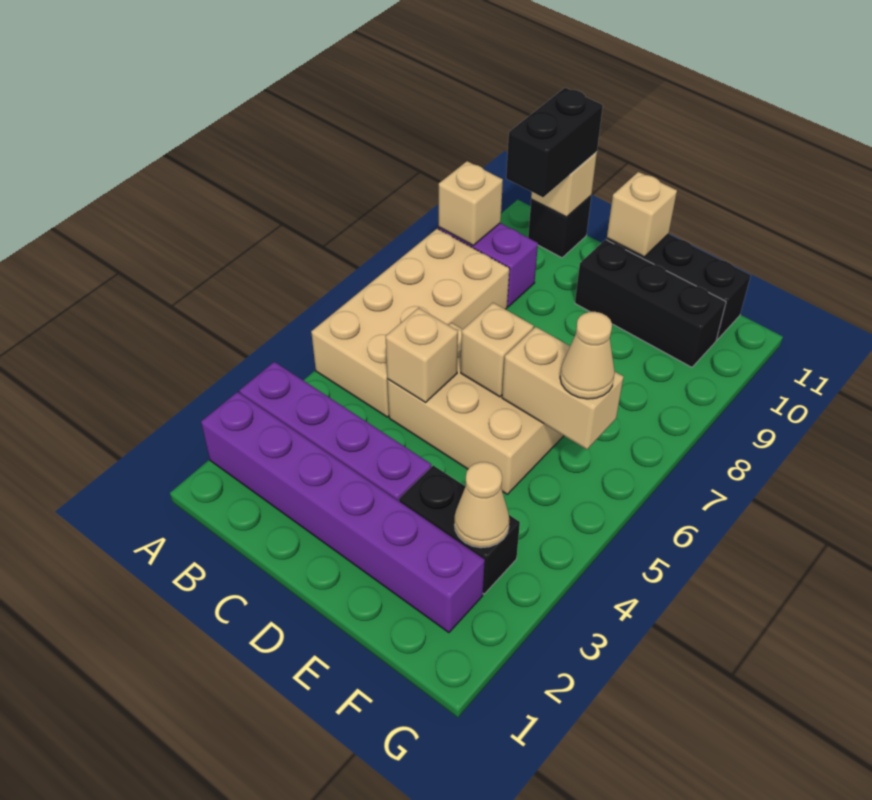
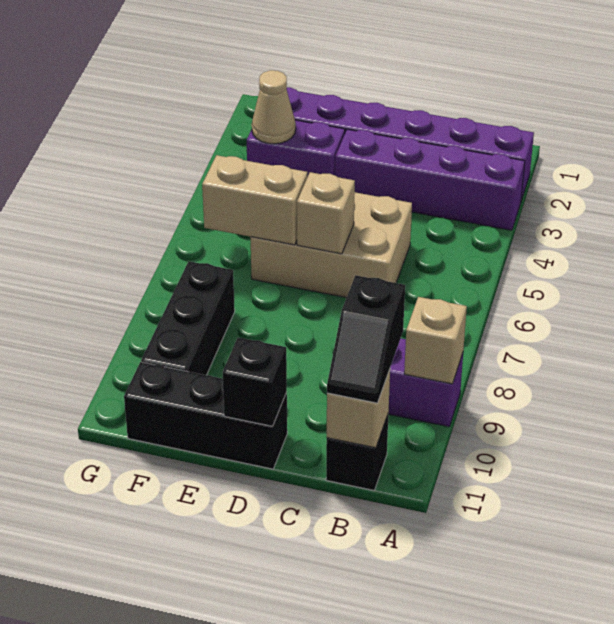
tan brick A5:B8 level 1 -> none
black brick B10:B11 level 3 -> black slope B10:B11 level 3 top 10
tan brick C5 level 2 -> none
black brick D10:F10 level 1 -> black brick F8:F10 level 1
tan brick D11 level 2 -> black brick D11 level 2
black brick E3:F3 level 1 -> purple brick E3:F3 level 1
tan cone F6 level 3 -> none

